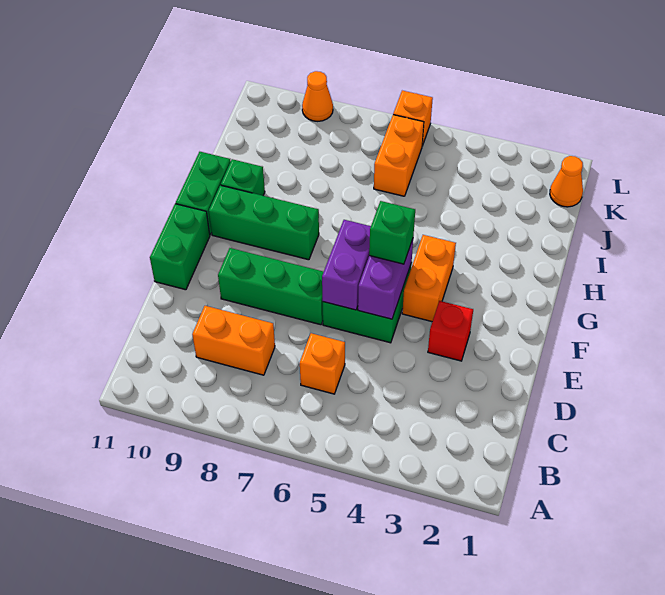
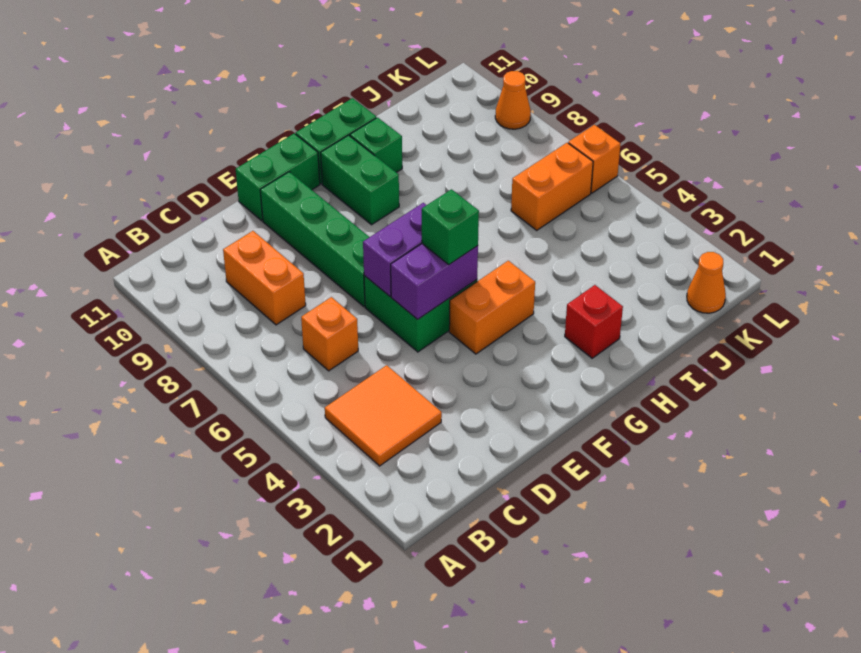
none -> orange tile B3:C4 level 1
red brick E3 level 1 -> red brick H2 level 1
green brick E7:E9 level 1 -> green brick E7:E10 level 1
green brick G8:G10 level 1 -> green brick G9:G10 level 1

